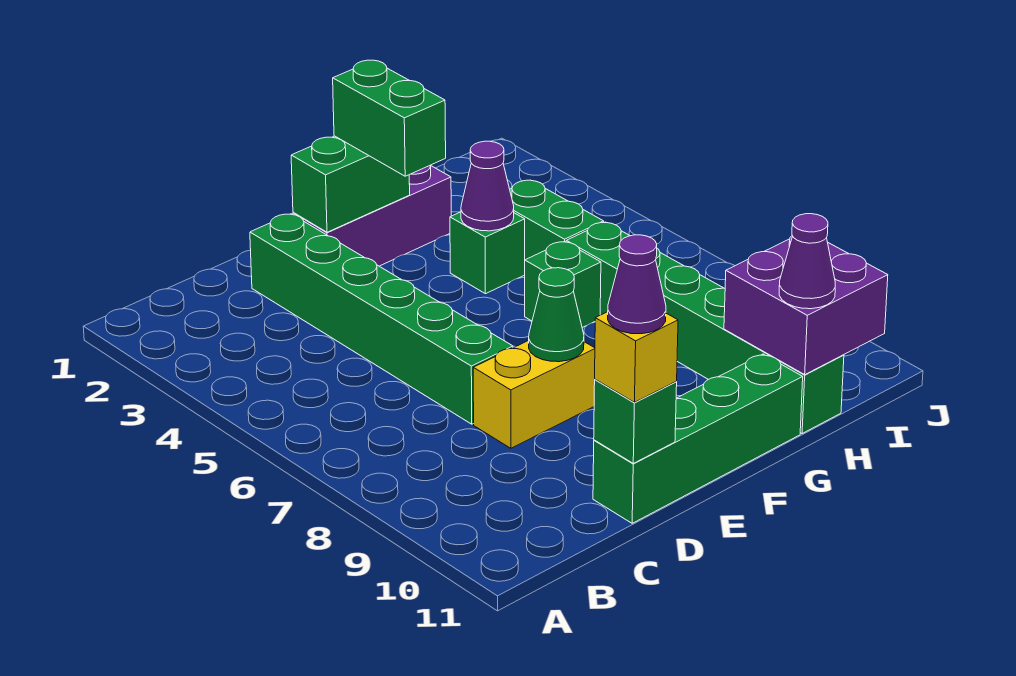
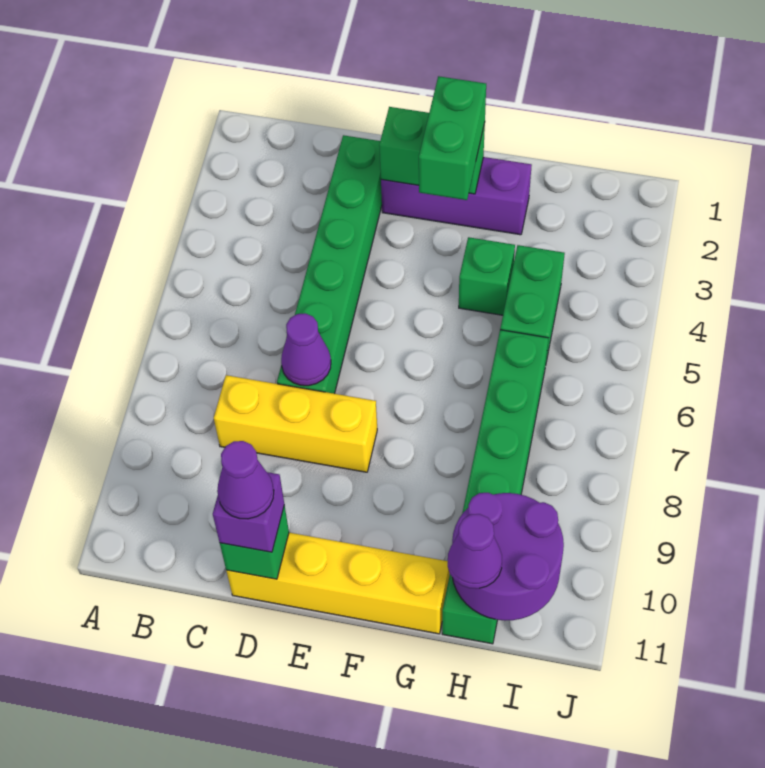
yellow brick D8:E8 level 1 -> yellow brick C8:E8 level 1
green brick D11:G11 level 1 -> yellow brick D11:G11 level 1
yellow brick D11 level 3 -> purple brick D11 level 3
green cone E8 level 2 -> none
purple cone G4 level 2 -> purple cone D7 level 2
green brick G6 level 1 -> none
purple brick H10:I11 level 2 -> purple round brick H10:I11 level 2

